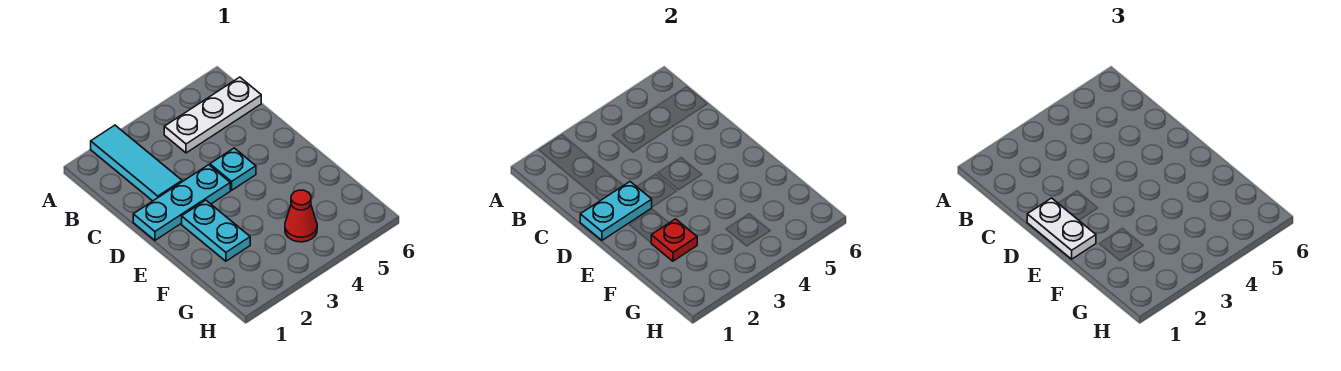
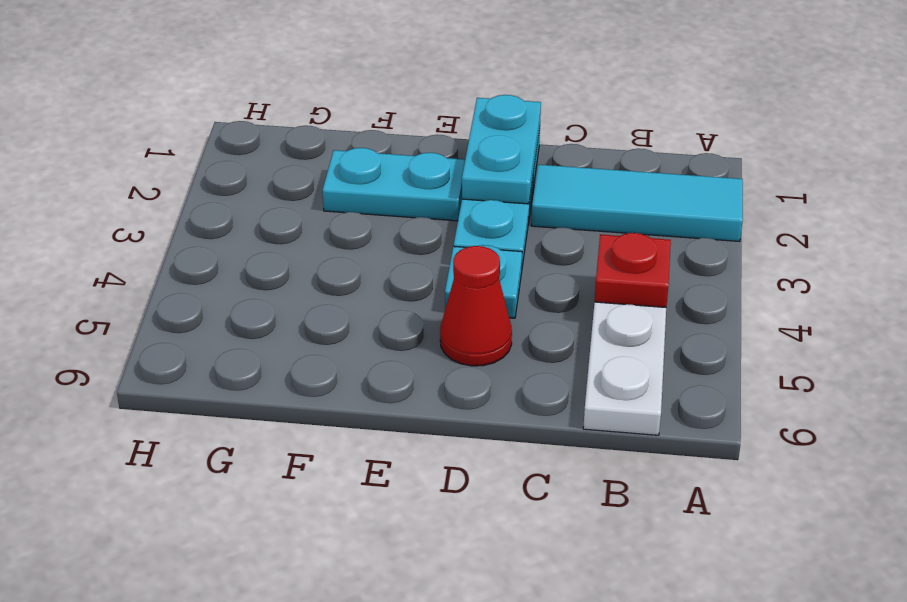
white plate D1:E1 level 3 -> none
red plate F2 level 2 -> red plate B4 level 2
red cone G4 level 1 -> red cone D5 level 1

